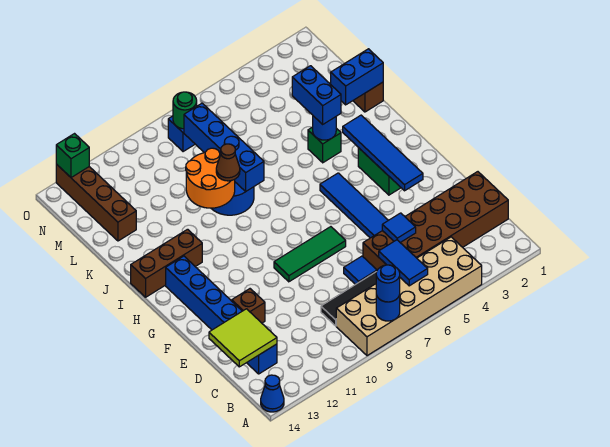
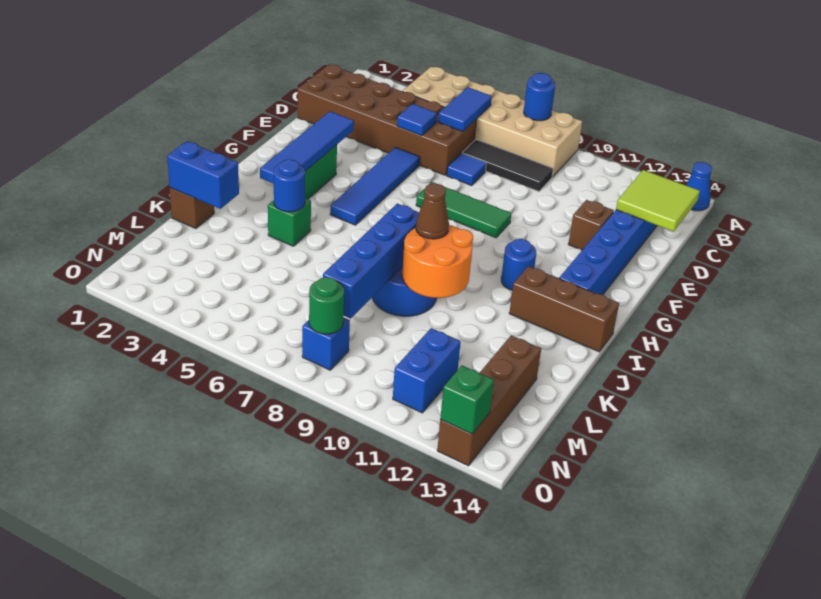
blue round brick A8 level 3 -> blue round brick H11 level 1
blue brick J4:K4 level 3 -> blue brick M11:N11 level 1

